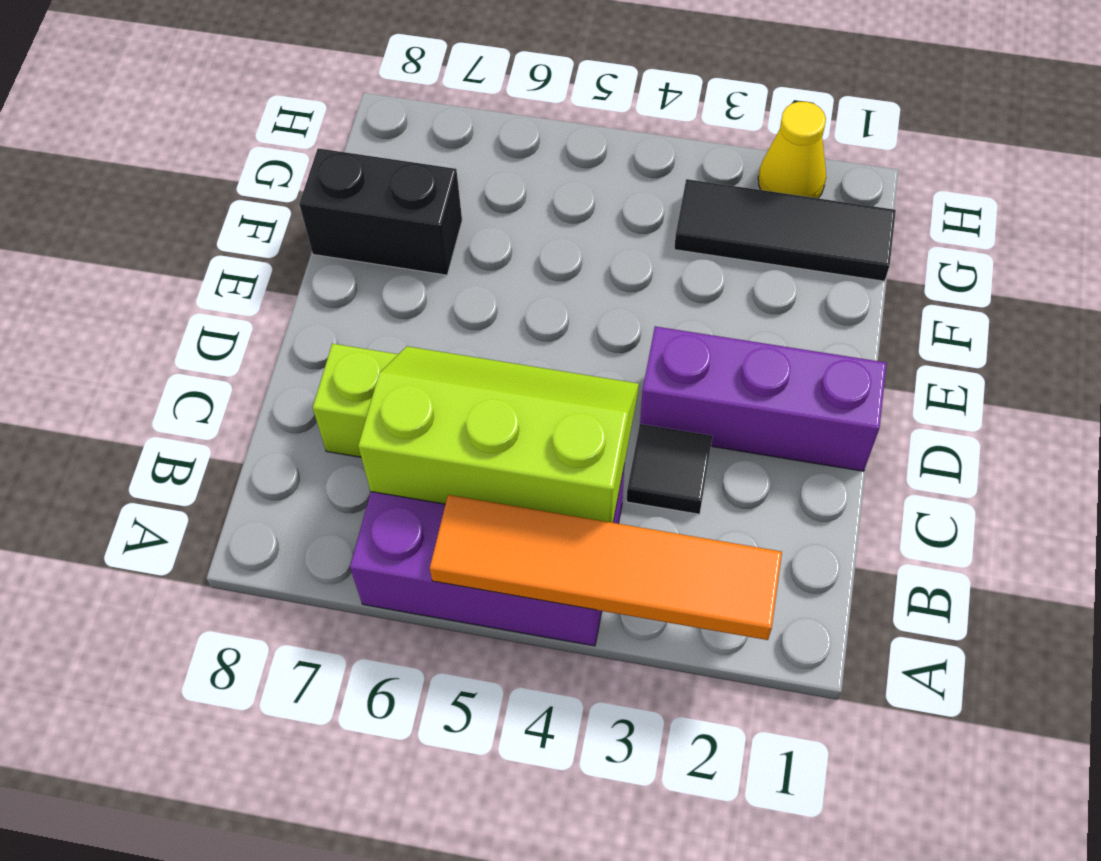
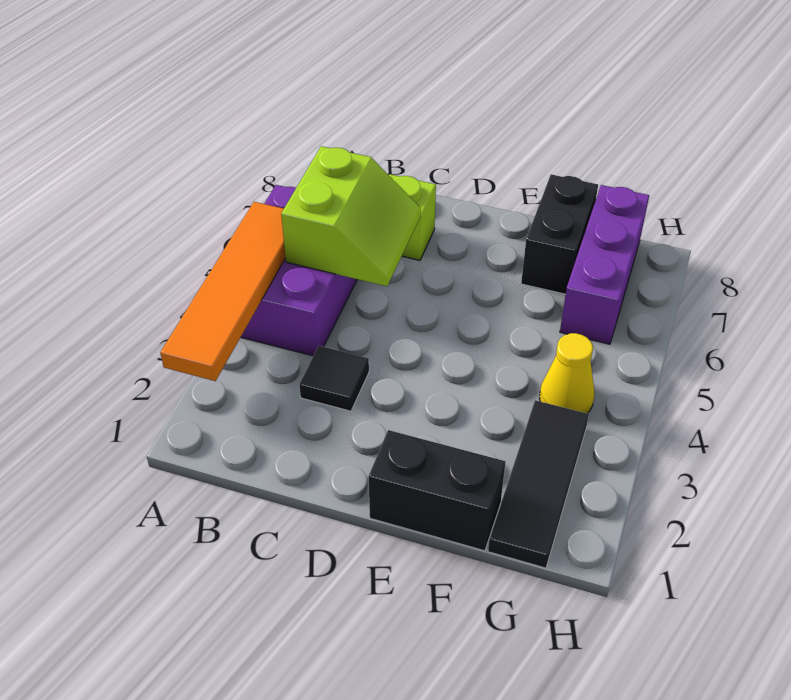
lime slope B4:C6 level 2 top B -> lime slope B5:C6 level 2 top B
purple brick D1:D3 level 1 -> purple brick G6:G8 level 1
none -> black brick E1:F1 level 1
yellow cone H2 level 1 -> yellow cone G4 level 1

